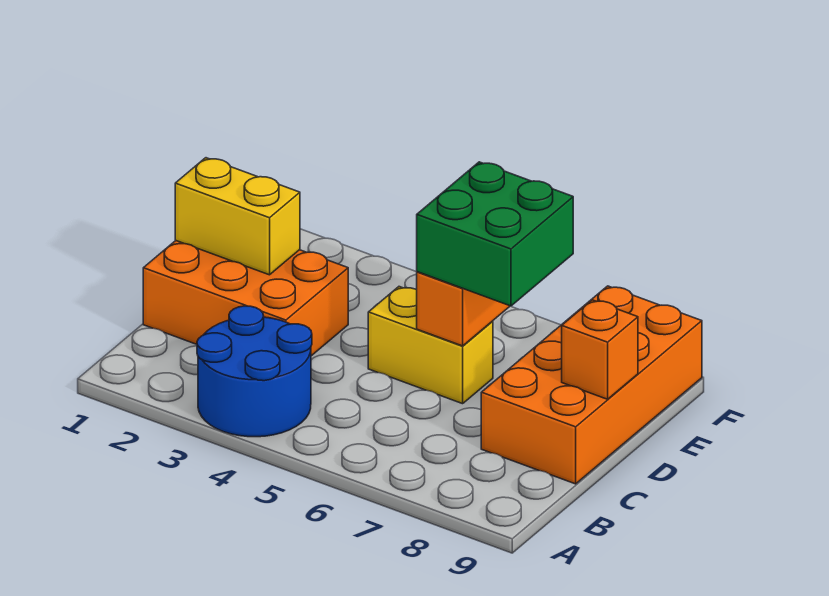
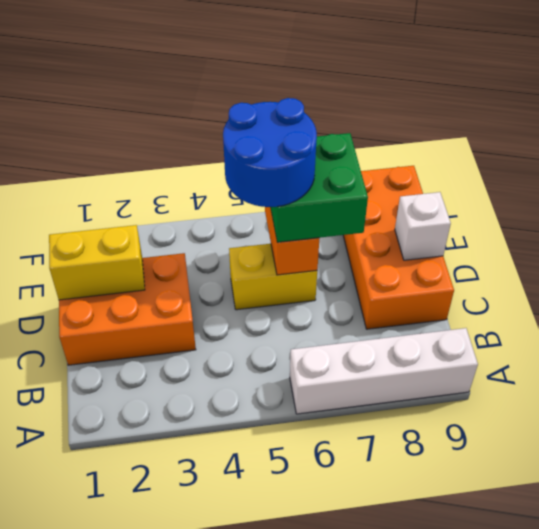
blue round brick A3:B4 level 1 -> blue round brick D5:E6 level 4
none -> white brick A6:A9 level 1
orange brick D9 level 2 -> white brick D9 level 2

